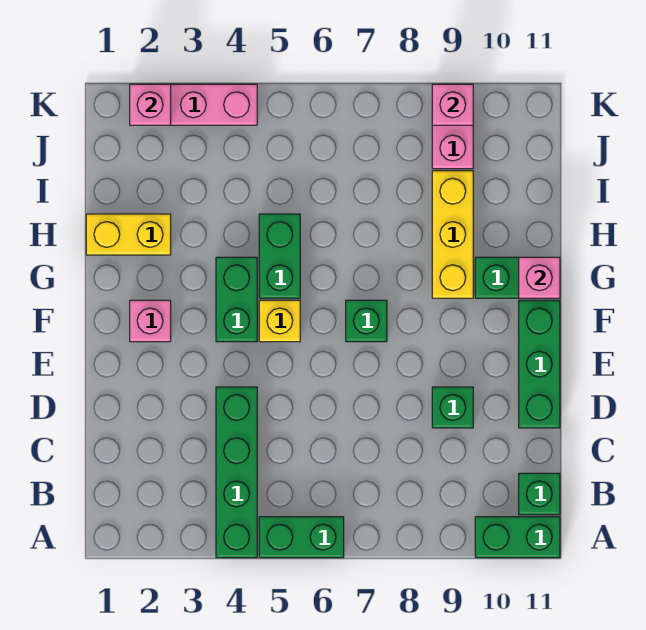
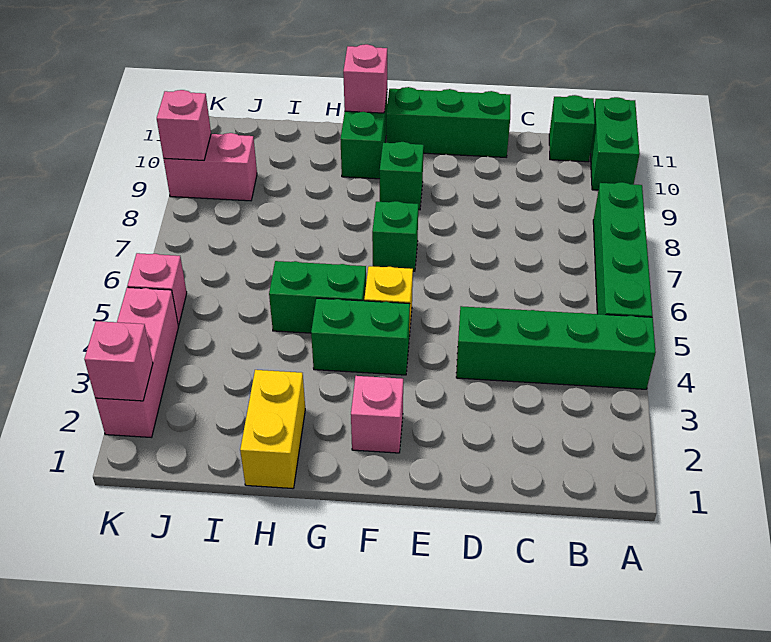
green brick A5:A6 level 1 -> green brick A5:A8 level 1
green brick D9 level 1 -> green brick F9 level 1
yellow brick G9:I9 level 1 -> none
none -> pink brick K5 level 1

